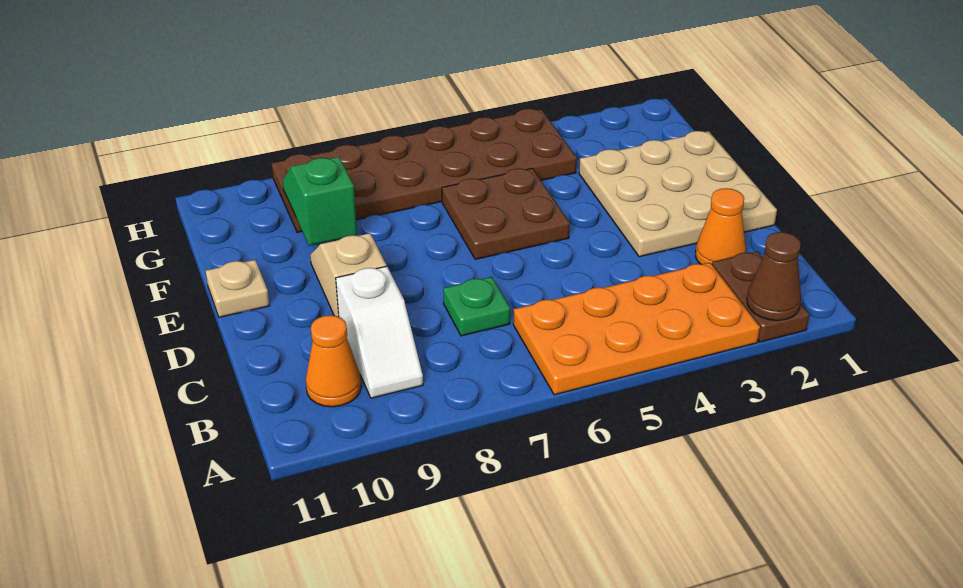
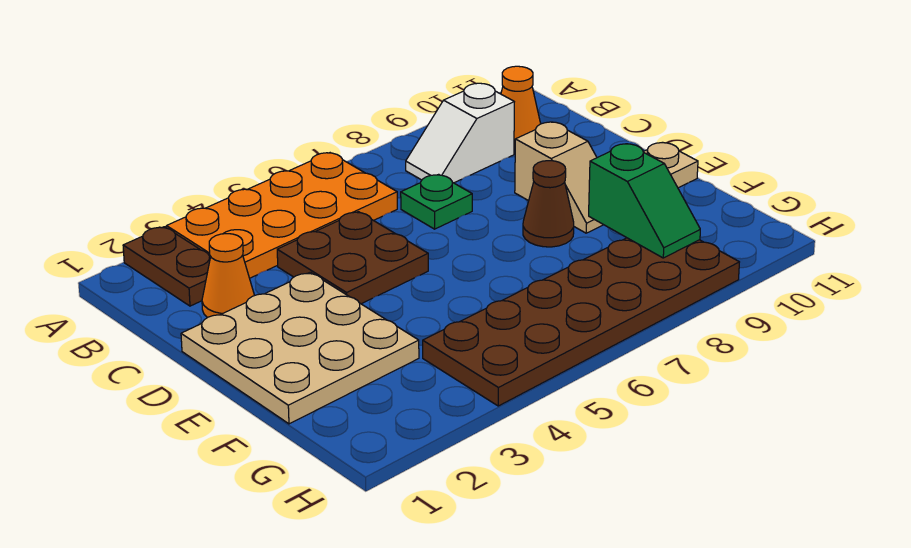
brown cone A2 level 2 -> brown cone E8 level 1
white slope B9:C9 level 1 top C -> white slope B8:B9 level 1 top 9
brown plate E5:F6 level 1 -> brown plate C4:D5 level 1

